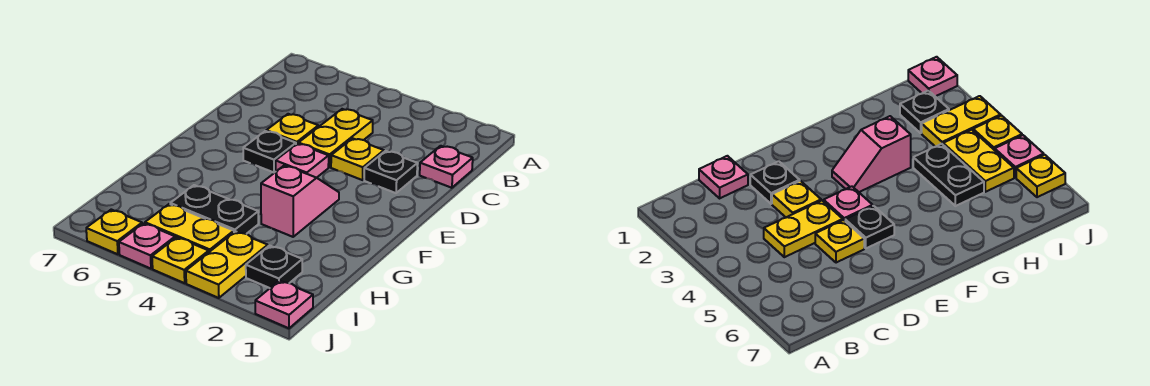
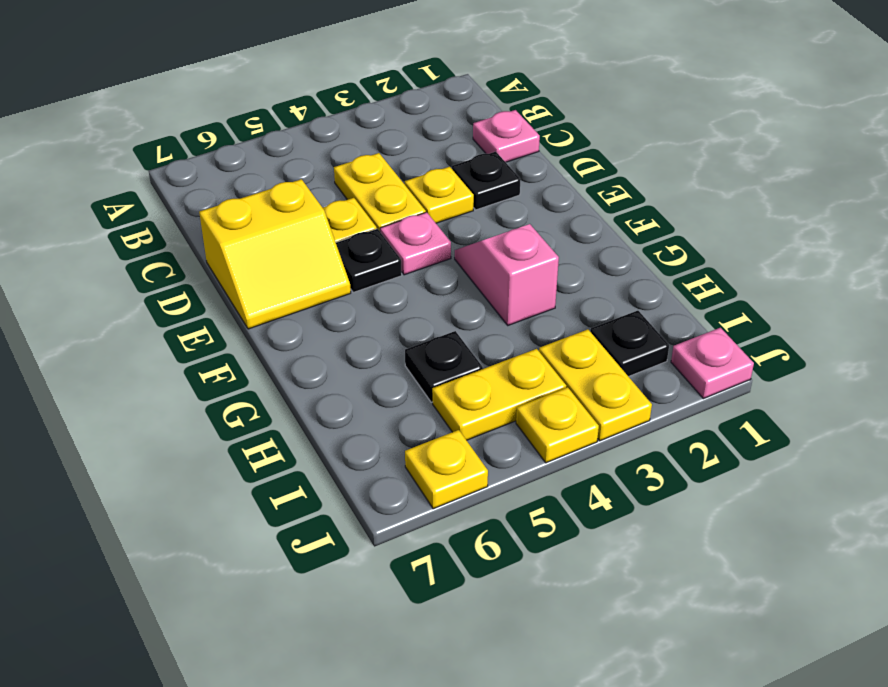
none -> yellow slope D6:E7 level 1 top D
black plate H4:H5 level 1 -> black plate H5 level 1
pink plate J5 level 1 -> none

